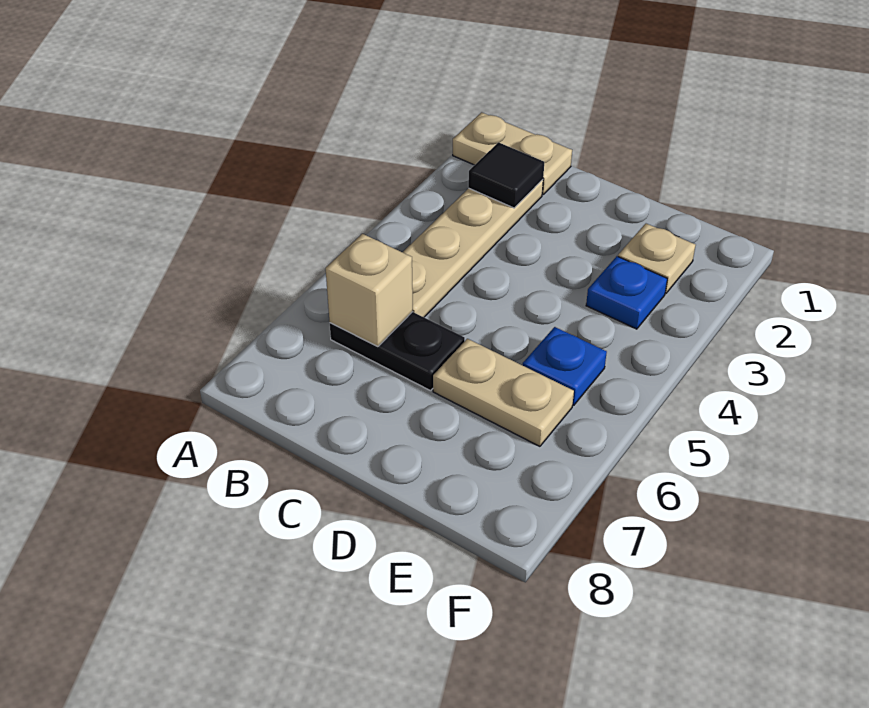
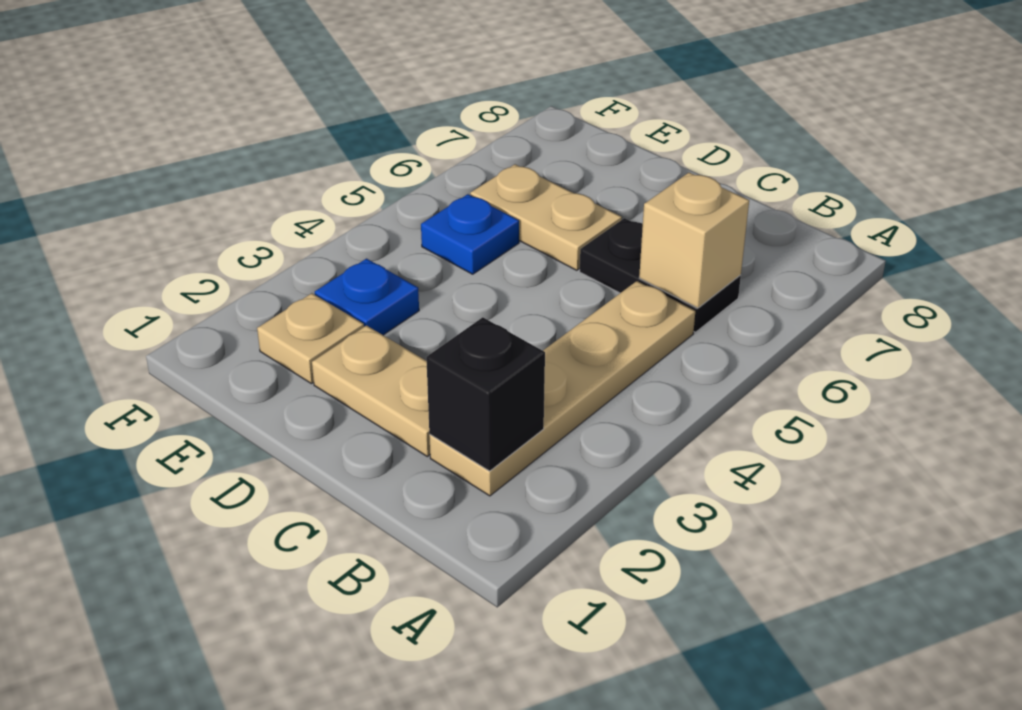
tan plate A1:B1 level 1 -> tan plate C2:D2 level 1
black tile B2 level 2 -> black brick B2 level 2

